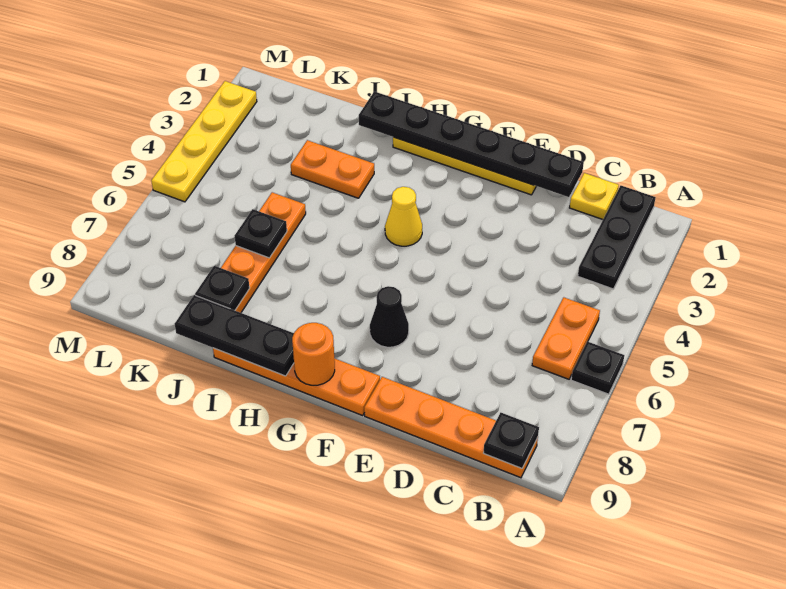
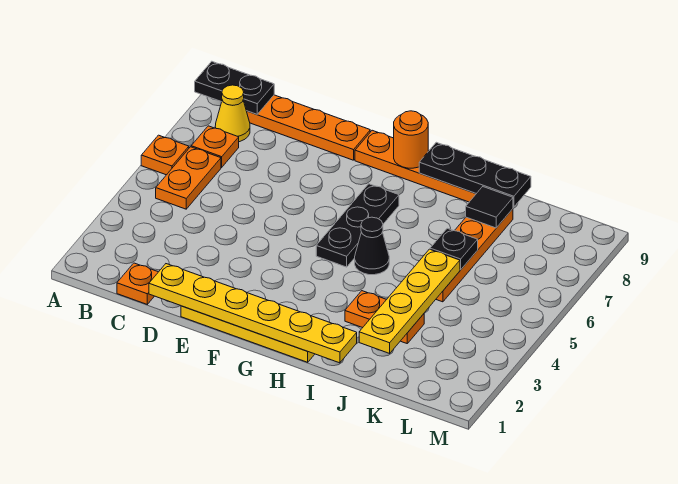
black plate A6 level 1 -> orange plate A6 level 1
black plate B1:B3 level 1 -> black plate G5:G7 level 1
none -> orange plate B7 level 1
black plate B9 level 2 -> black plate A9:B9 level 2
yellow plate C1 level 1 -> orange plate C1 level 1
black plate D1:I1 level 2 -> yellow plate D1:I1 level 2
black cone F7 level 1 -> black cone H5 level 1
yellow cone G4 level 1 -> yellow cone B8 level 1
black plate J8 level 2 -> black tile J8 level 2
yellow plate M2:M5 level 1 -> yellow plate J2:J5 level 2

